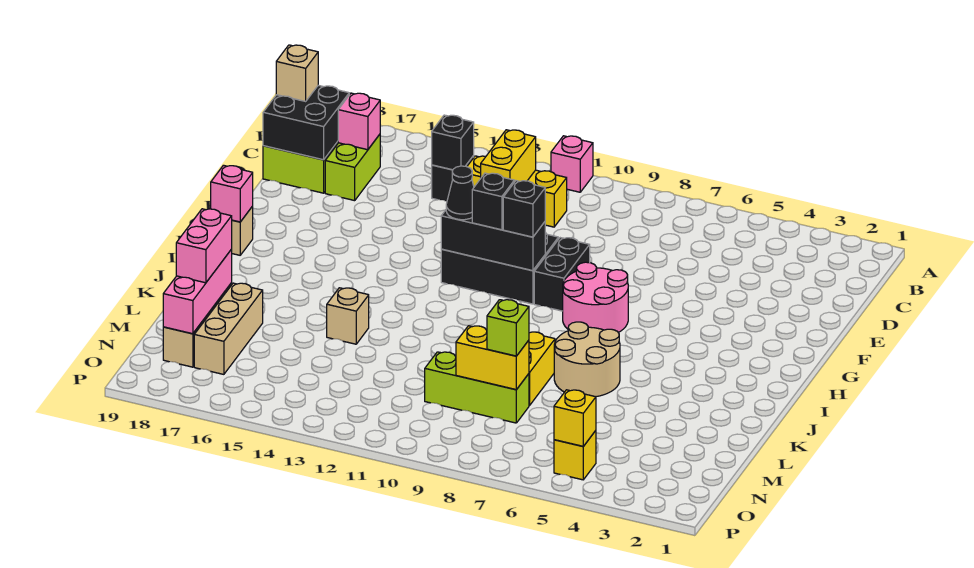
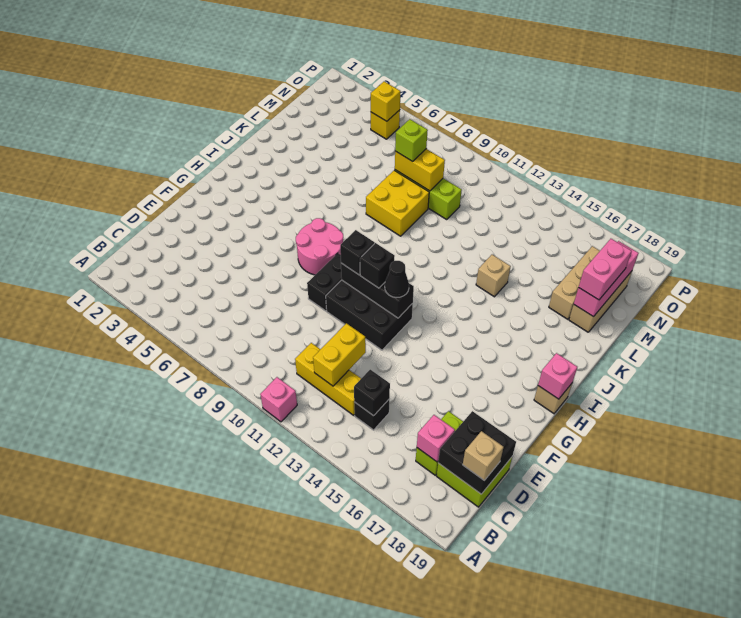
tan round brick J6:K7 level 1 -> none

